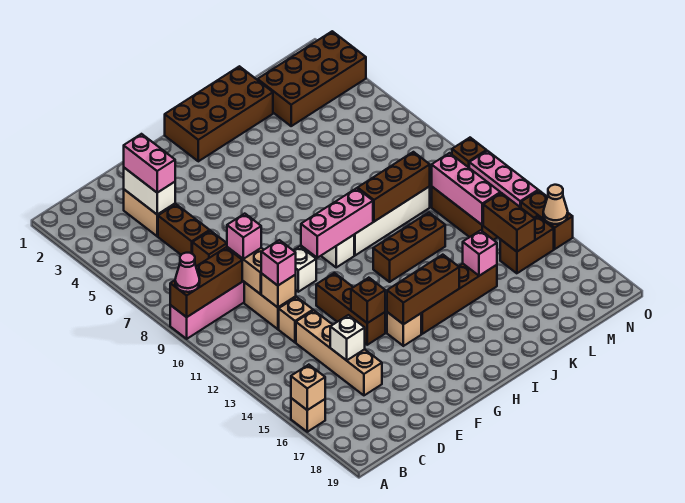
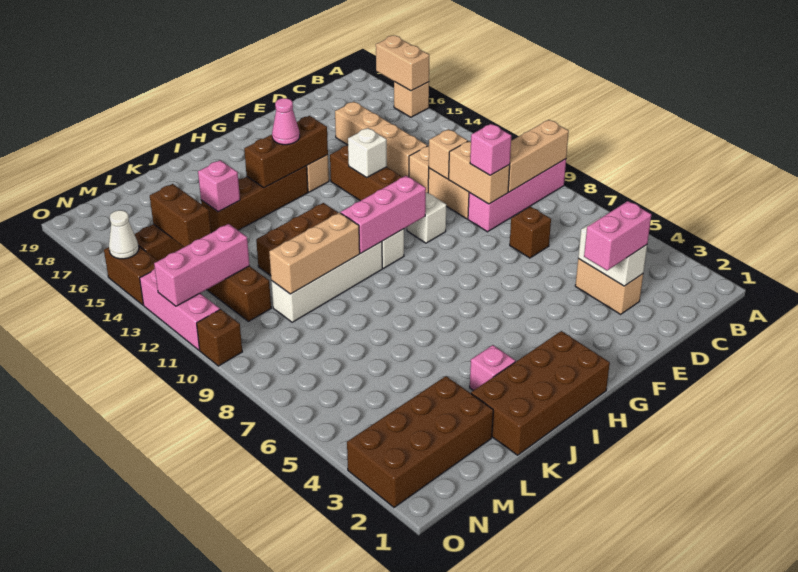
brown brick A9:C9 level 2 -> tan brick A9:C9 level 2
pink cone A9 level 3 -> pink cone H15 level 3
tan brick A16 level 2 -> tan brick A16:A17 level 2
pink brick D3:D4 level 3 -> pink brick D3:E3 level 3
brown brick D5:D6 level 1 -> none
pink brick D11 level 3 -> pink brick J3 level 1
white brick D15 level 2 -> white brick F13 level 2
brown brick F14 level 2 -> none
brown brick J10:L10 level 2 -> tan brick J10:L10 level 2
pink brick M11:M13 level 2 -> pink brick M12:O12 level 2
tan cone O15 level 2 -> white cone O15 level 2

